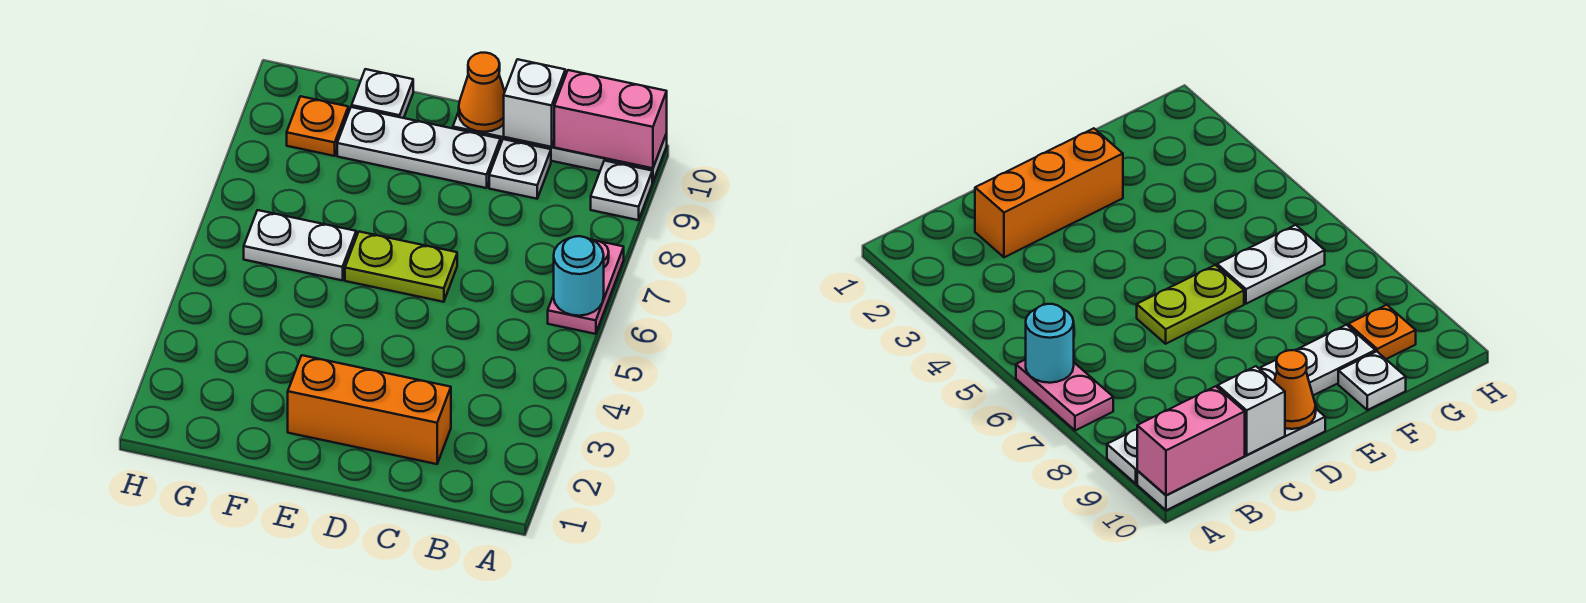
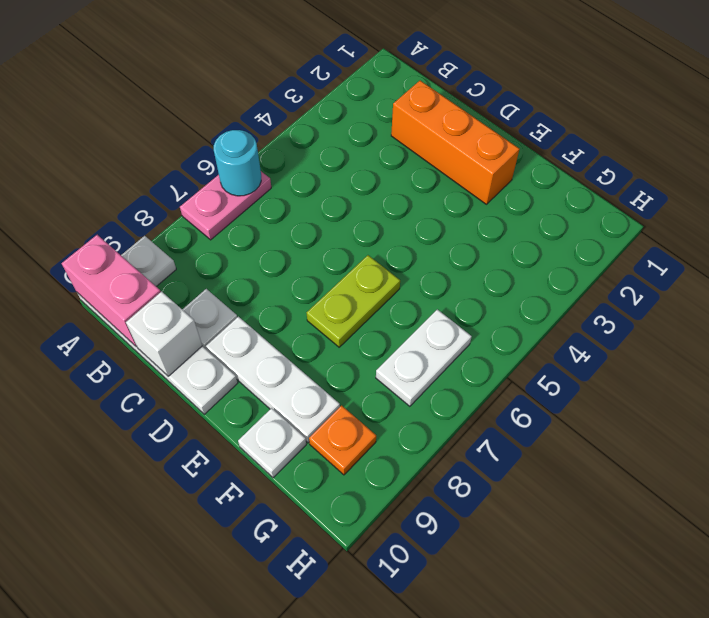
lime plate D6:E6 level 1 -> lime plate E6:E7 level 1
orange cone D10 level 2 -> none
white plate F6:G6 level 1 -> white plate G6:G7 level 1

